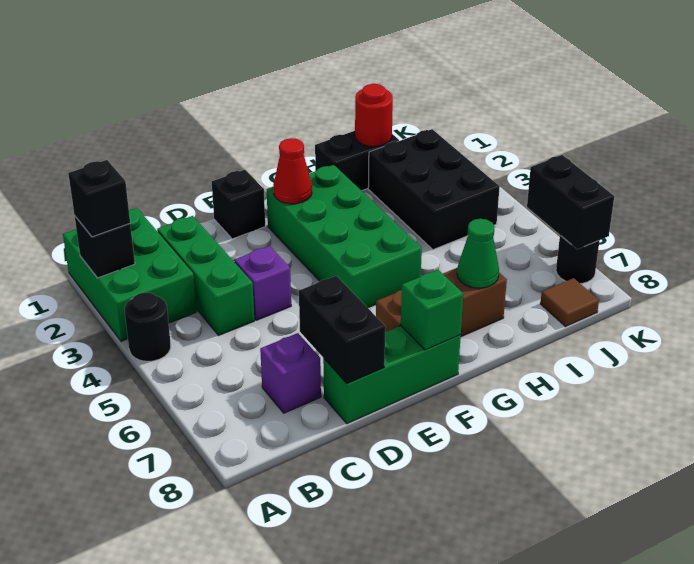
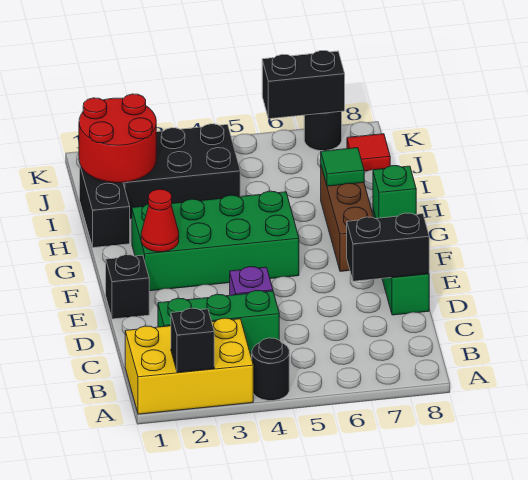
green brick A1:B3 level 1 -> yellow brick A1:B3 level 1
black brick A2 level 3 -> none
purple brick C7 level 1 -> none
green cone H7 level 2 -> green tile H7 level 2
red round brick I1 level 2 -> red round brick I1:J2 level 2
brown tile J8 level 1 -> red tile J8 level 1

